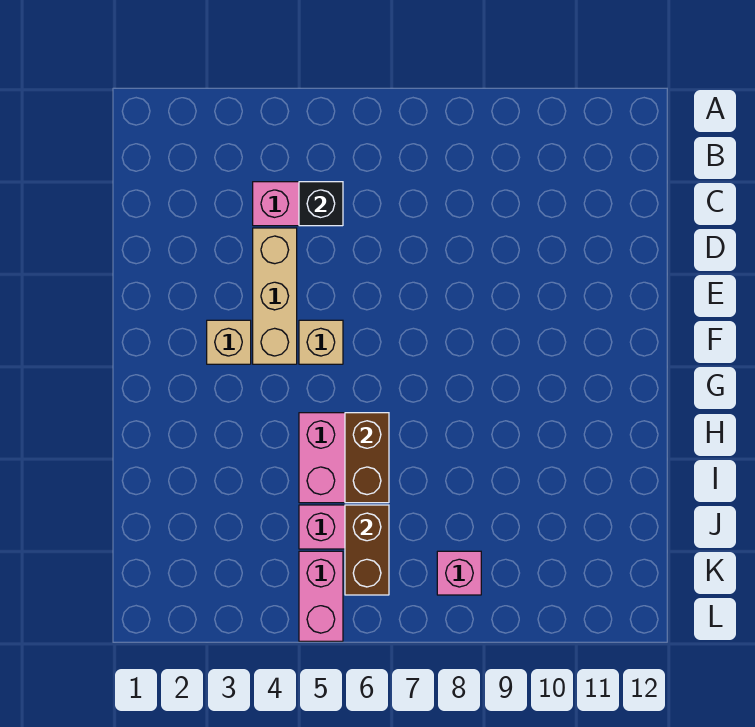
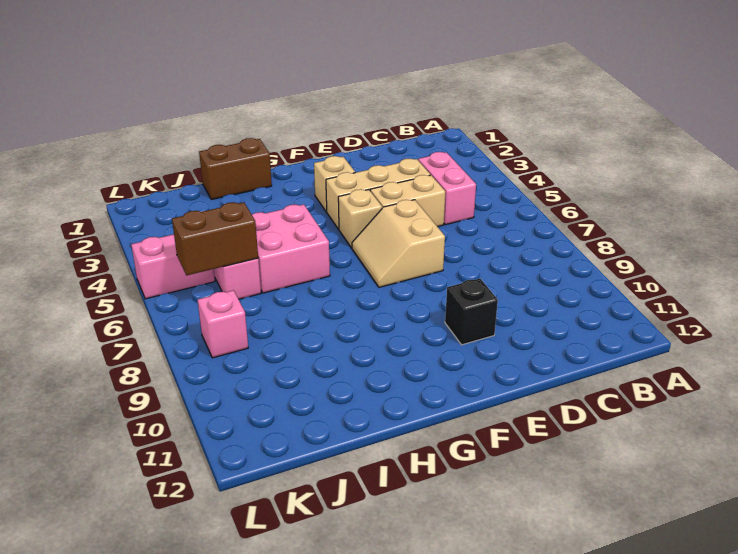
black brick C5 level 2 -> black brick E10 level 1
none -> tan brick D5:E5 level 1
none -> tan slope E6:F7 level 1 top E
brown brick H6:I6 level 2 -> brown brick H1:I1 level 1

